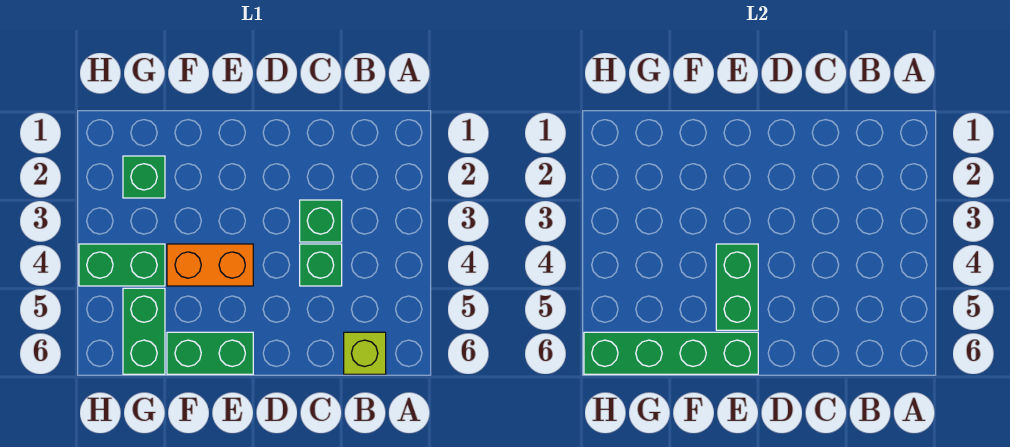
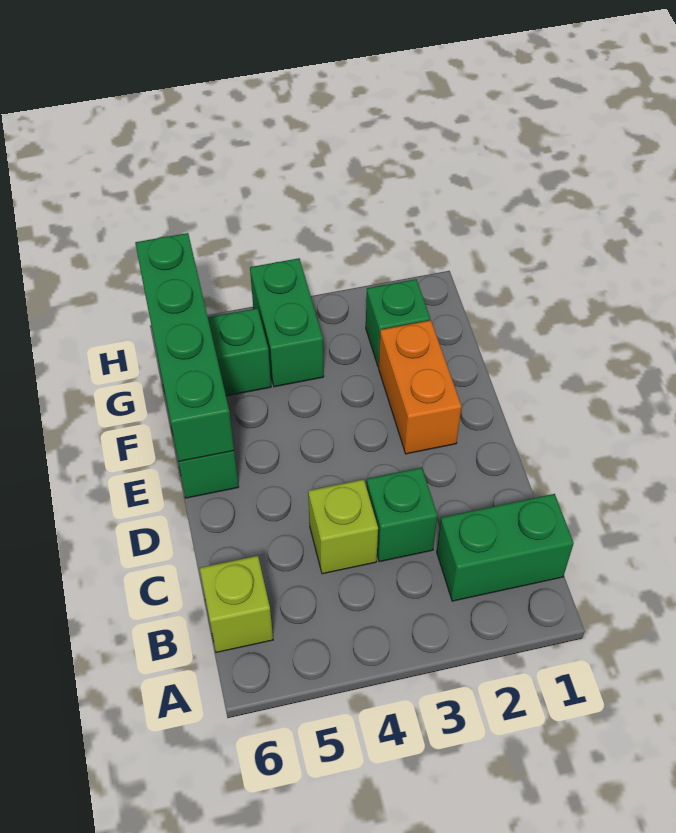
green brick C4 level 1 -> lime brick C4 level 1
orange brick E4:F4 level 1 -> orange brick E2:F2 level 1
green brick E4:E5 level 2 -> green brick B1:B2 level 1

